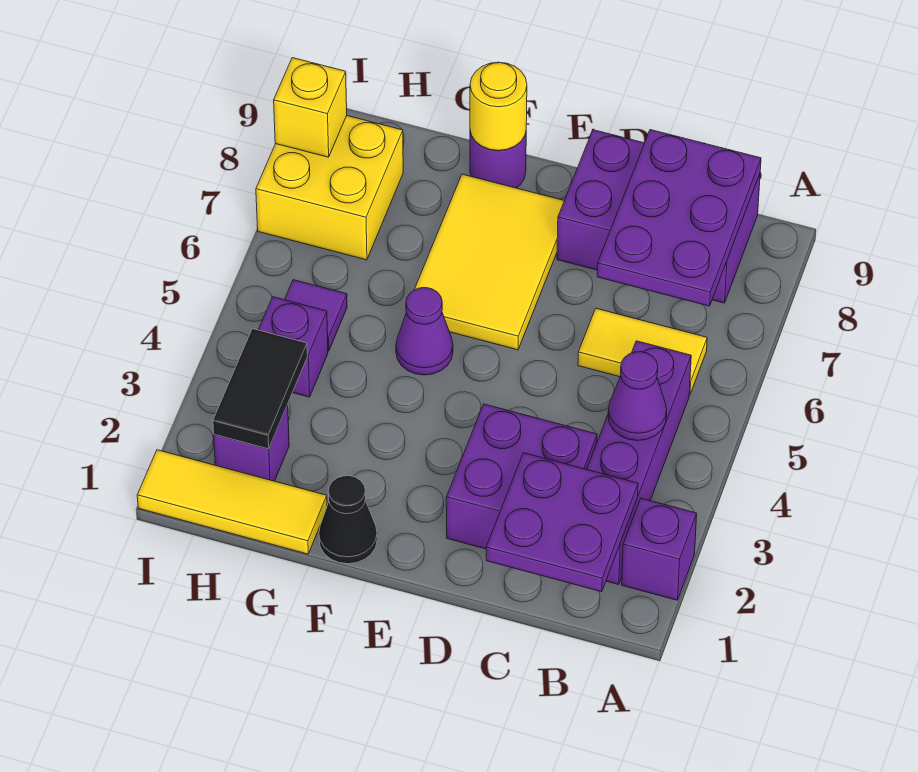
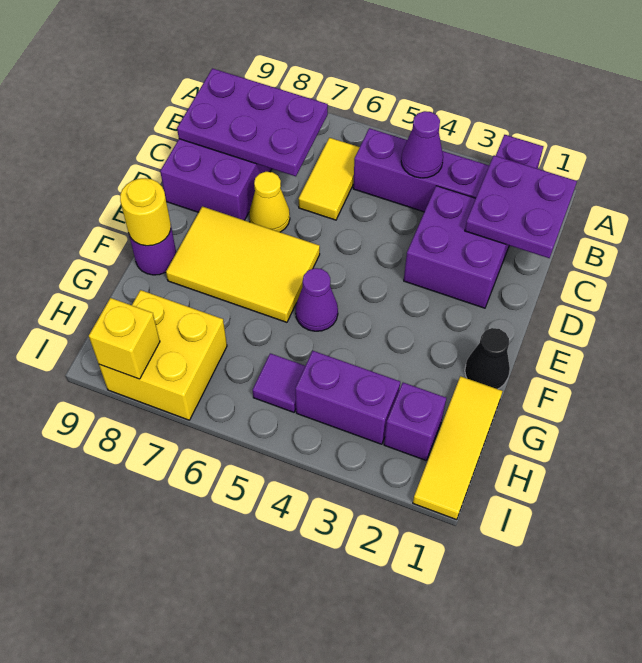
none -> yellow cone D7 level 1
black tile H2:H3 level 2 -> none
purple brick H4 level 1 -> purple brick H3:H4 level 1

